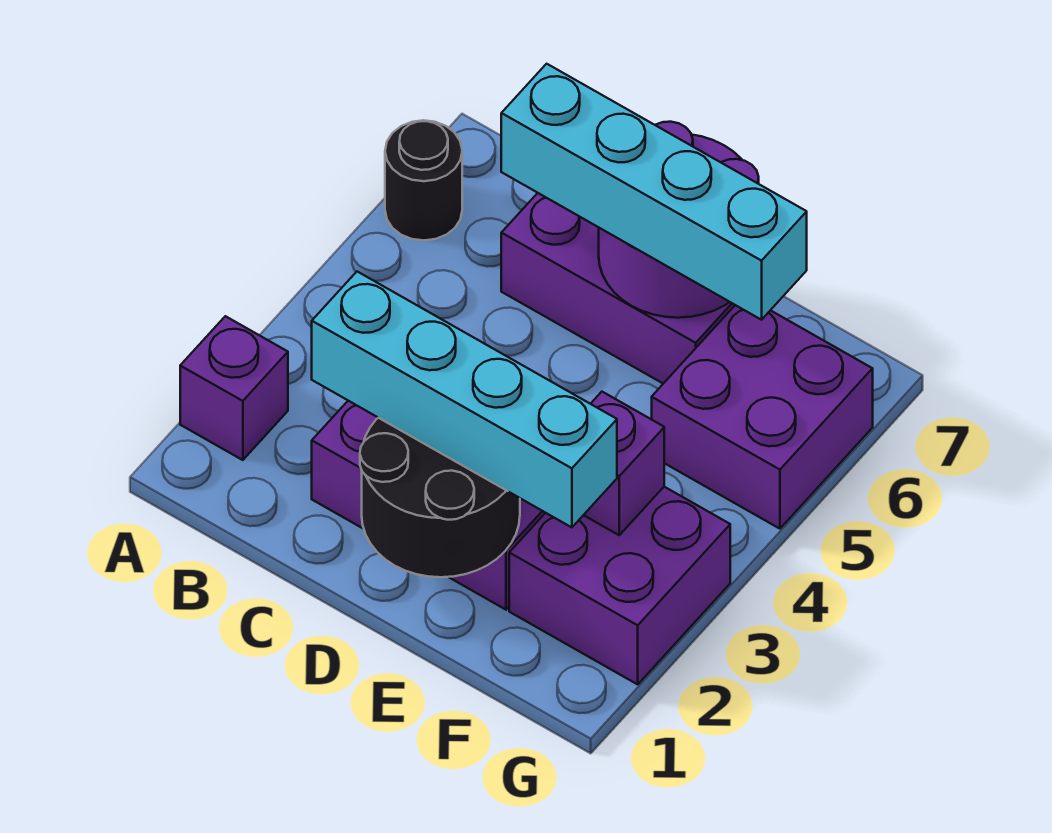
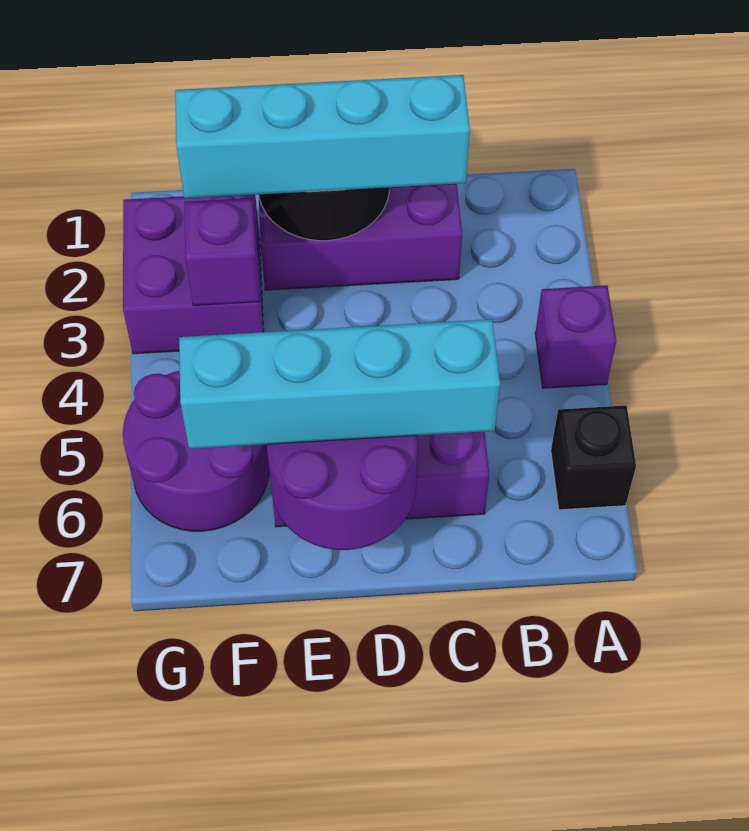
purple brick A2 level 1 -> purple brick A4 level 1
black round brick A6 level 1 -> black brick A6 level 1
purple brick F5:G6 level 1 -> purple round brick F5:G6 level 1

